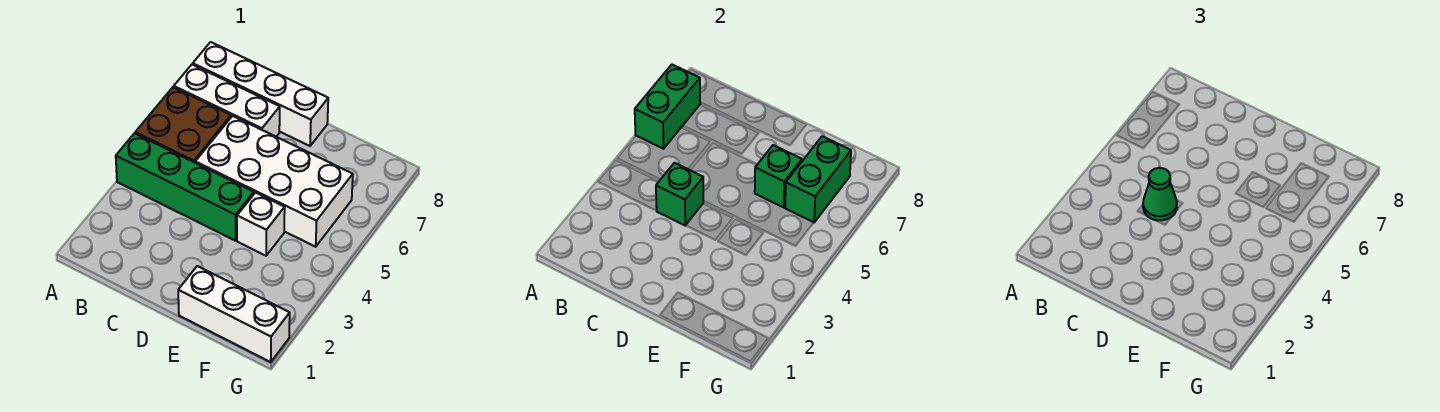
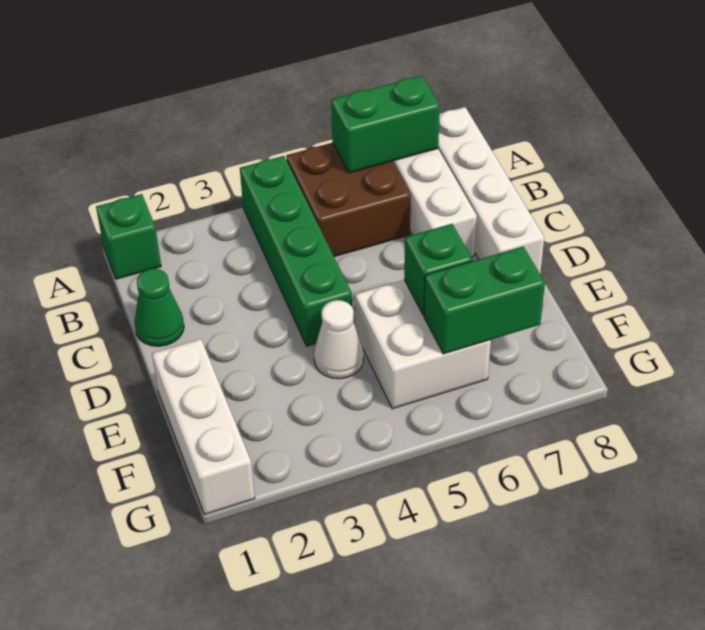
green brick C4 level 2 -> green brick A1 level 1
green cone C4 level 3 -> green cone C1 level 1
white brick C5:F6 level 1 -> white brick E5:F6 level 1
white brick E4 level 1 -> white cone E4 level 1

